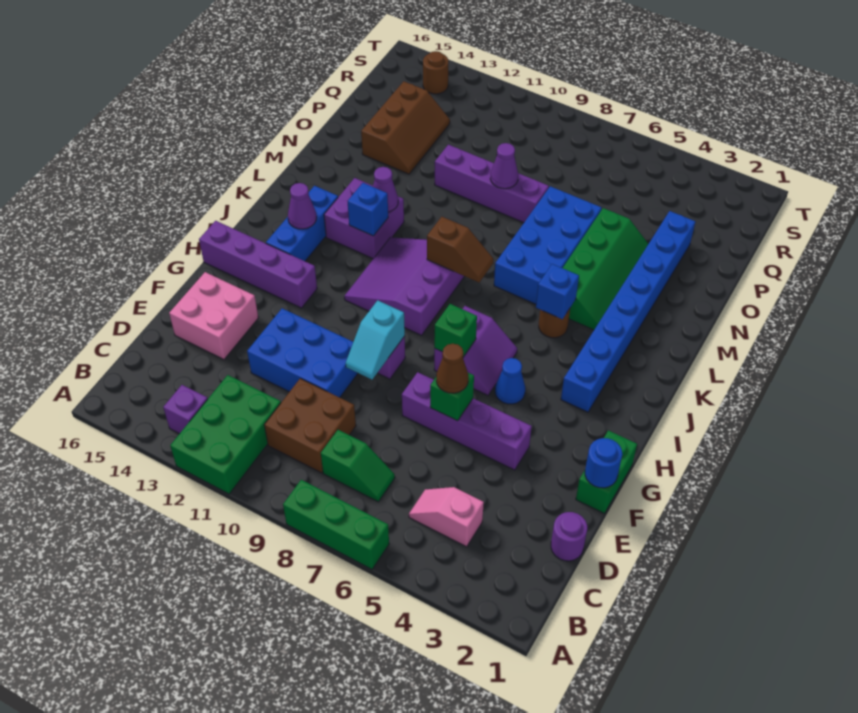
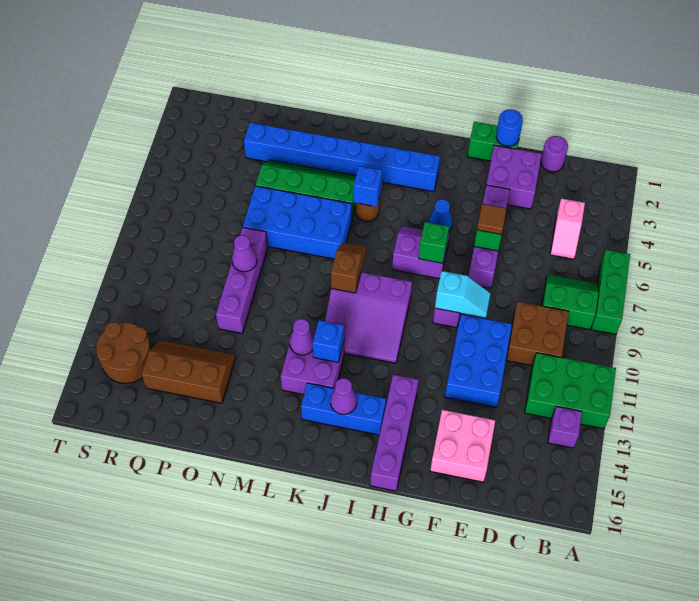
green slope C7:C8 level 1 top 8 -> green slope B7:C8 level 1 top 8
none -> purple brick E2:F3 level 1
brown cone F6 level 3 -> brown tile F6 level 3
brown round brick S14 level 1 -> brown round brick R13:S14 level 1

